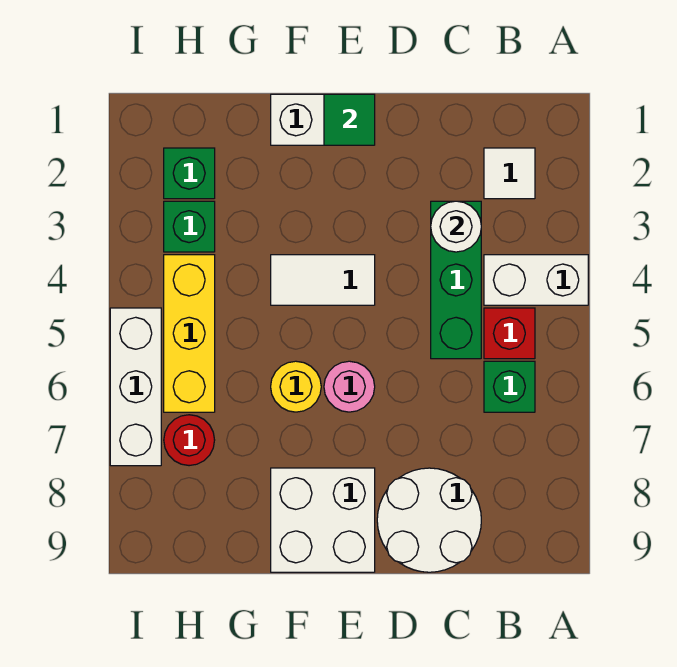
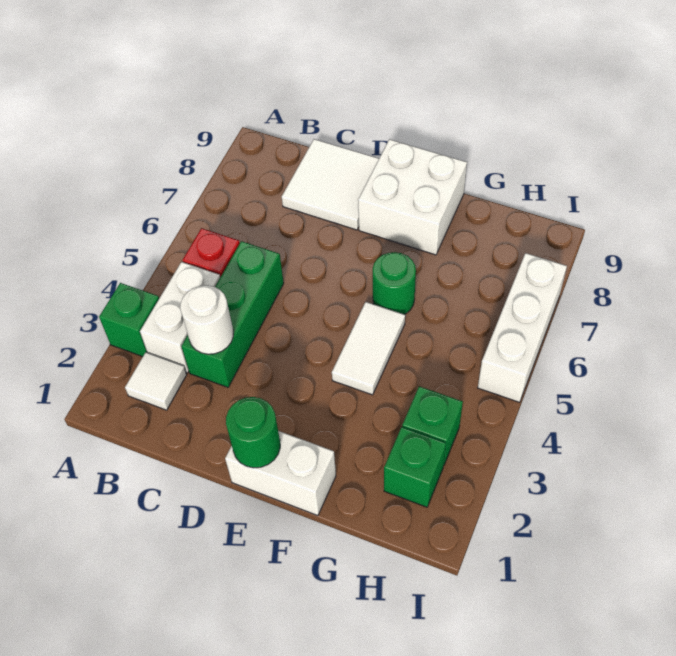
white brick A4:B4 level 1 -> white brick B3:B4 level 1
green brick B6 level 1 -> green brick A3 level 1
white round brick C8:D9 level 1 -> white tile C8:D9 level 1
green tile E1 level 2 -> green round brick E1 level 2
white tile E4:F4 level 1 -> white tile F4:F5 level 1
pink round brick E6 level 1 -> none
yellow round brick F6 level 1 -> green round brick F6 level 1
yellow brick H4:H6 level 1 -> none
red round brick H7 level 1 -> none

